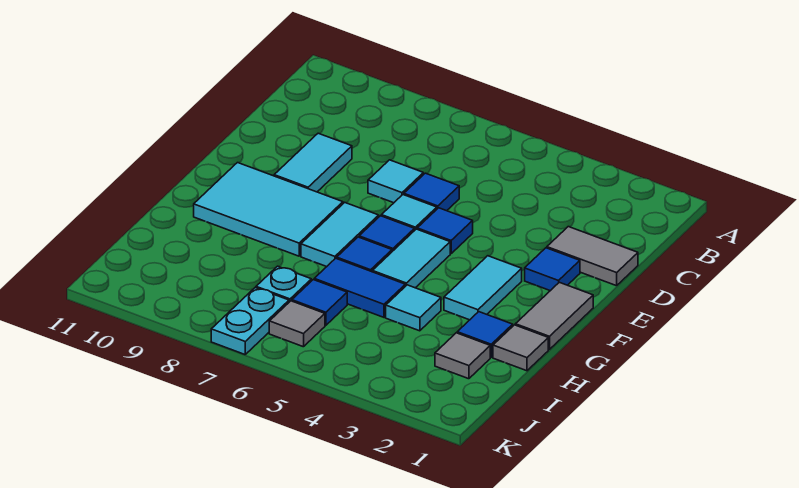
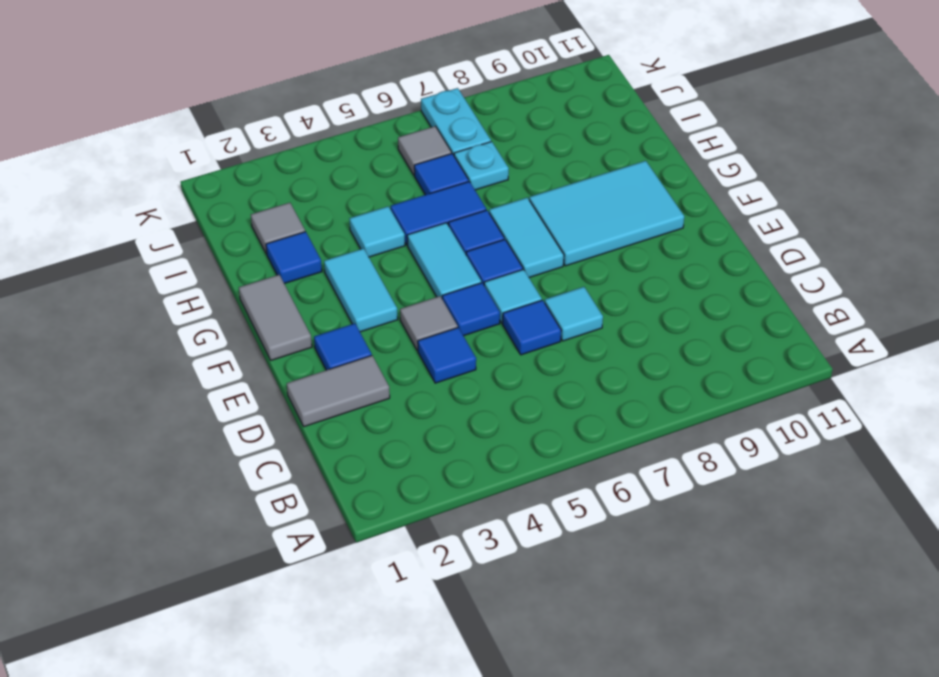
none -> blue tile D4 level 1
cyan tile D9:E9 level 1 -> none
grey tile H1 level 1 -> grey tile E4 level 1

